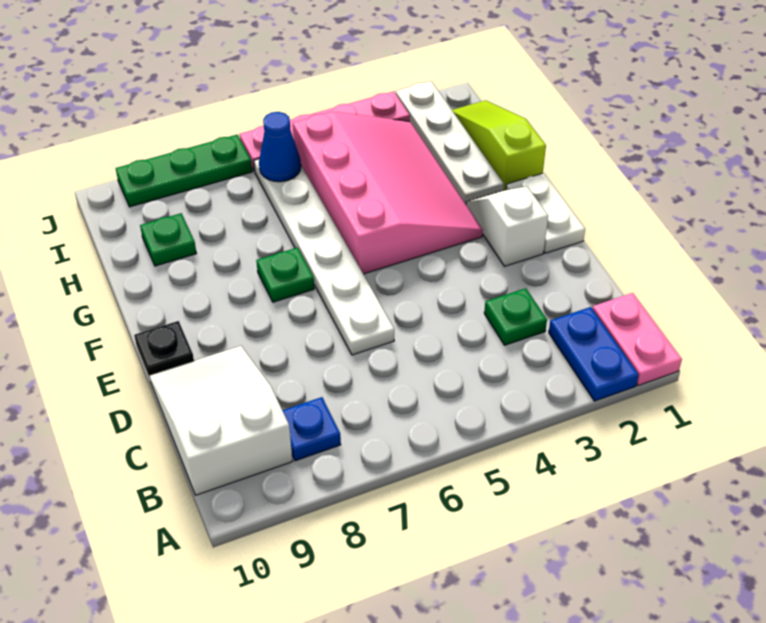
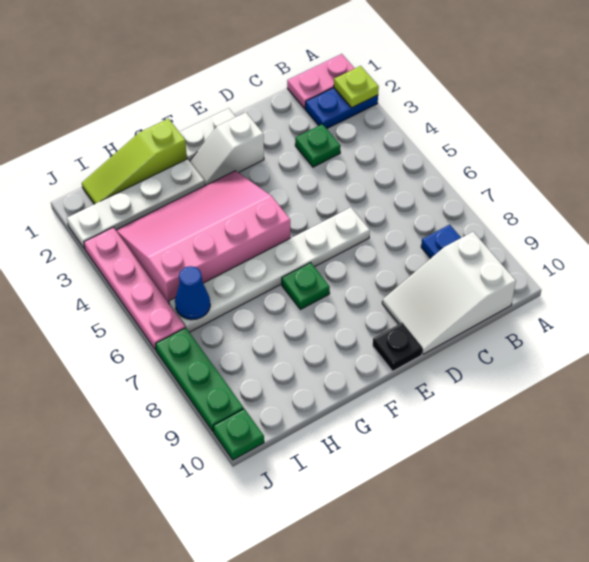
none -> lime plate A2 level 2
green plate H9 level 1 -> green plate J10 level 1

